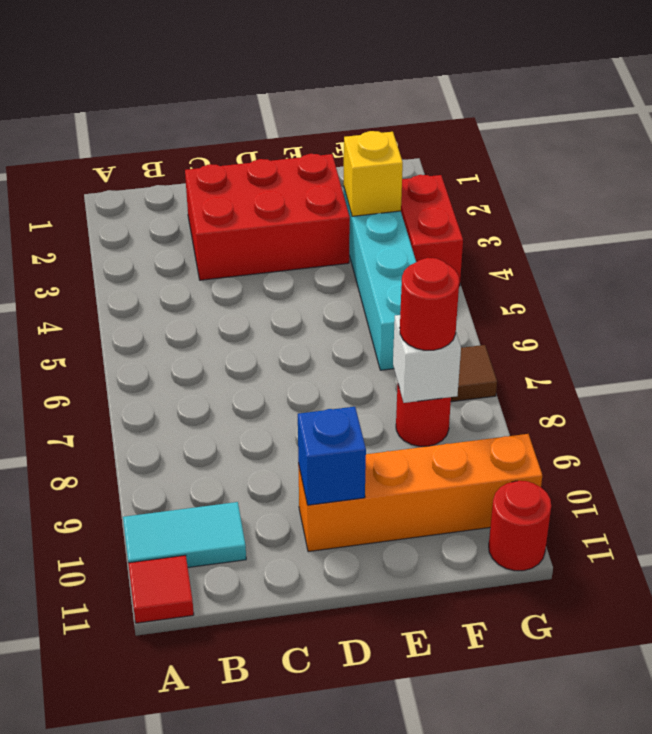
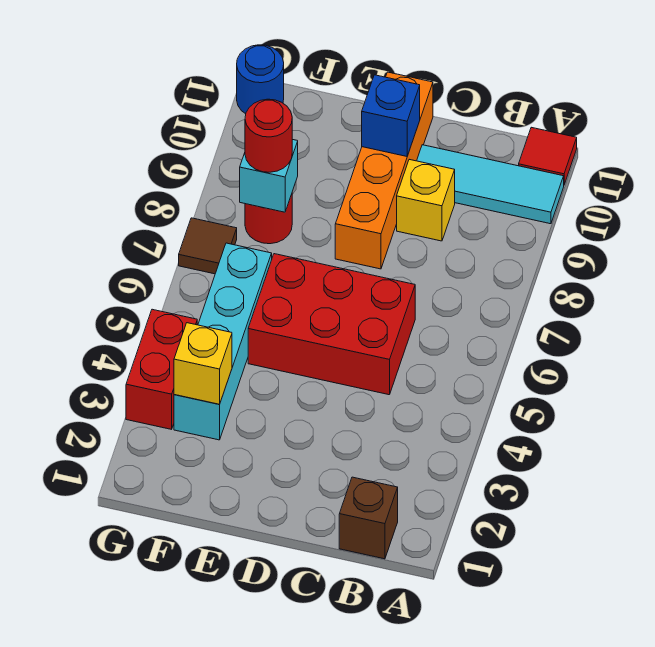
cyan tile A10:B10 level 1 -> cyan tile A10:C10 level 1
none -> brown brick B1 level 1
red brick C2:E3 level 1 -> red brick C5:E6 level 1
none -> yellow brick C9 level 1
orange brick D10:G10 level 1 -> orange brick D8:D11 level 1
white brick F8 level 2 -> cyan brick F8 level 2
red round brick G11 level 1 -> blue round brick G11 level 1

